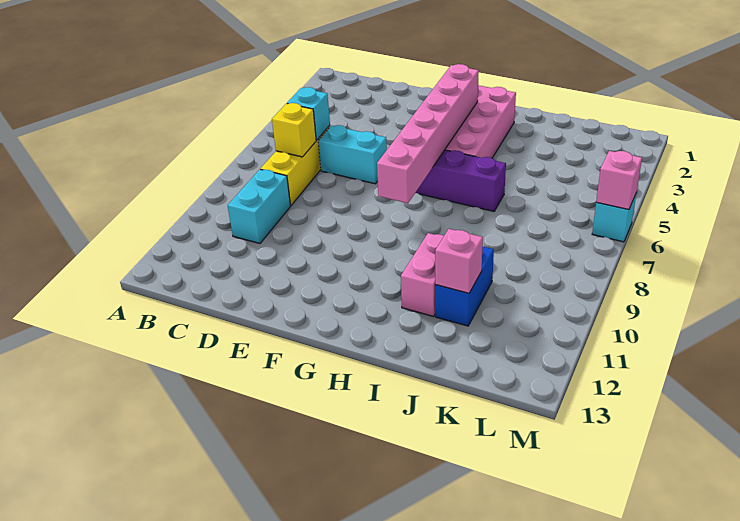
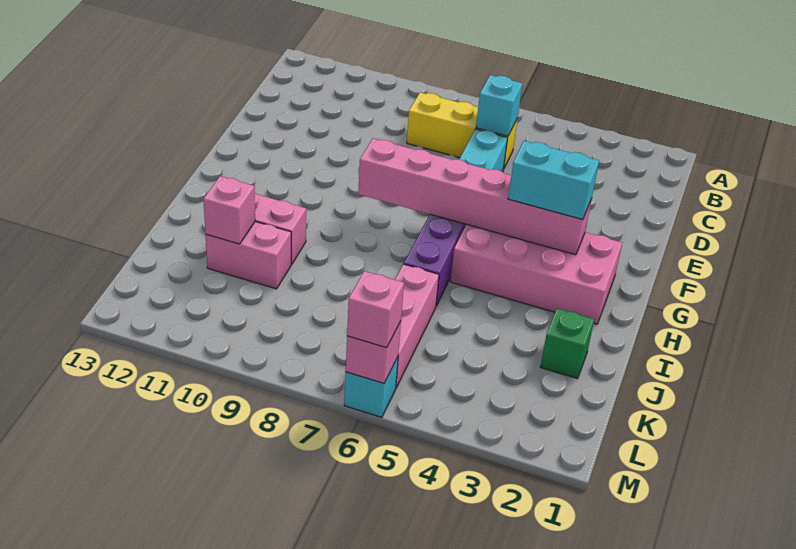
yellow brick C7 level 2 -> none
cyan brick C9:C10 level 1 -> cyan brick G3:G4 level 3
none -> green brick J2 level 1
none -> pink brick J6:L6 level 1
blue brick J10:J11 level 1 -> pink brick J10:J11 level 1
none -> pink brick M6 level 3

